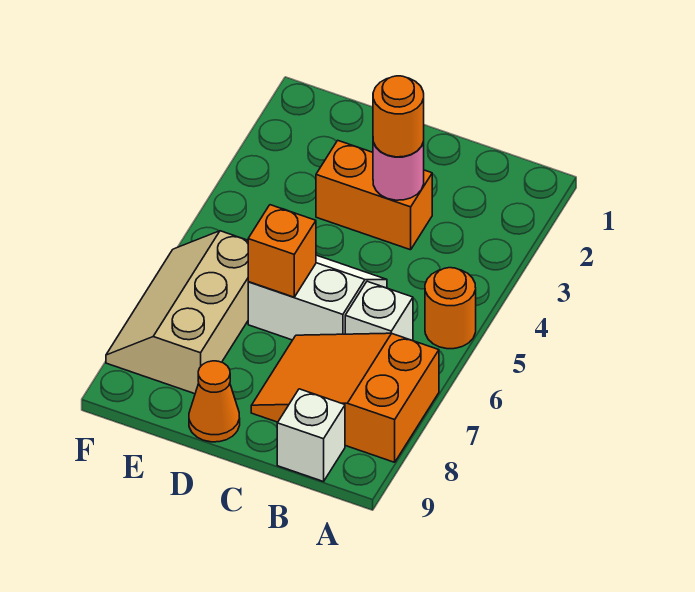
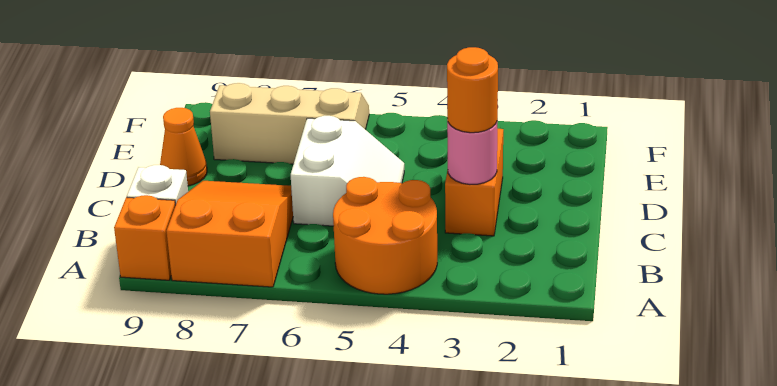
orange round brick A5 level 1 -> orange round brick A4:B5 level 1
white brick B6 level 1 -> none
orange brick D6 level 2 -> orange brick A9 level 1

